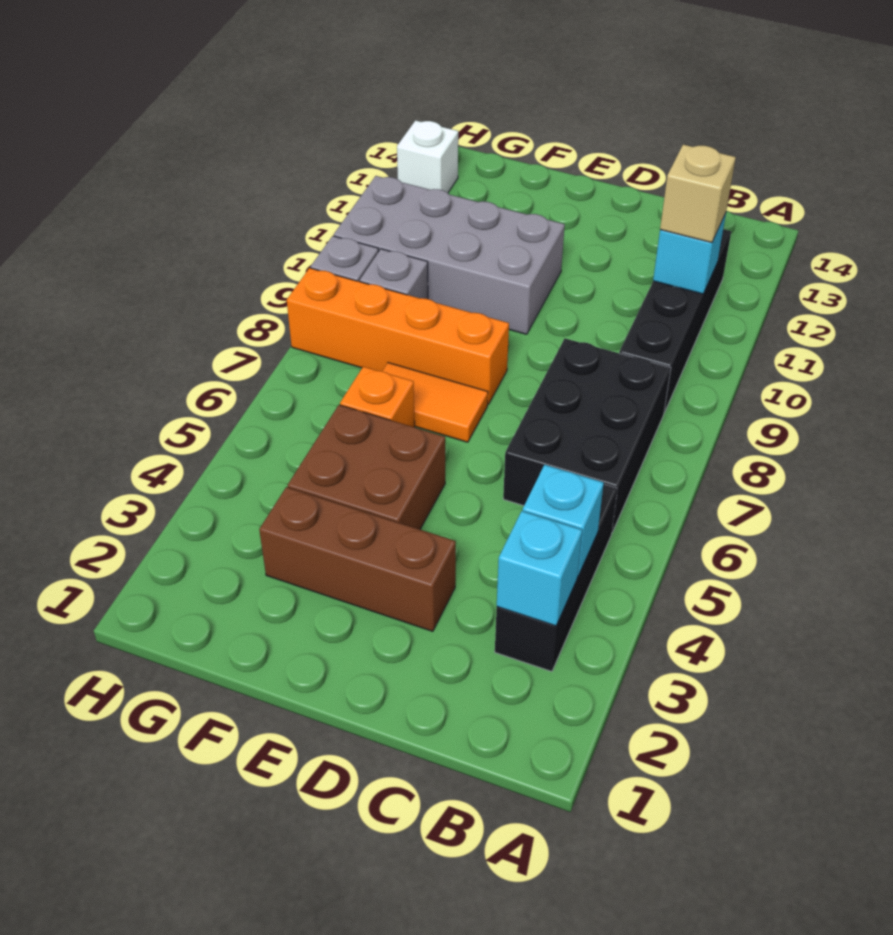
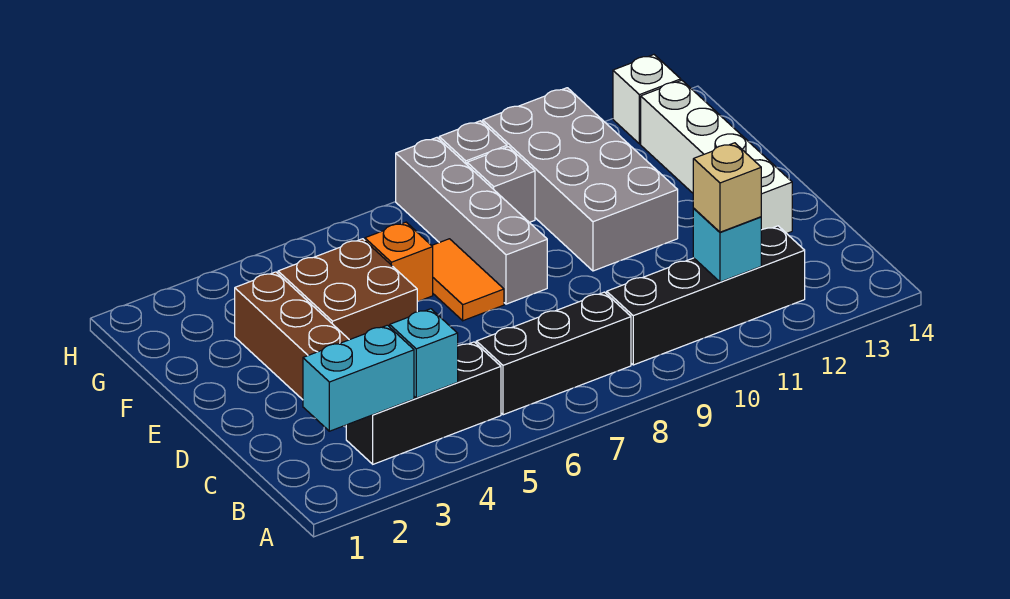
cyan brick B3 level 2 -> cyan brick B2:B3 level 2
black brick B6:C8 level 1 -> black brick B6:B8 level 1
none -> white brick D13:G13 level 1
orange brick E8:H8 level 1 -> grey brick E8:H8 level 1

